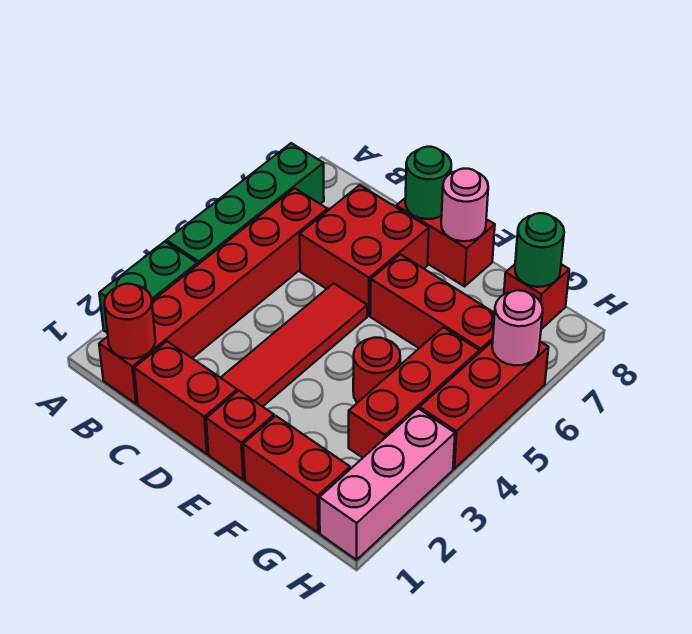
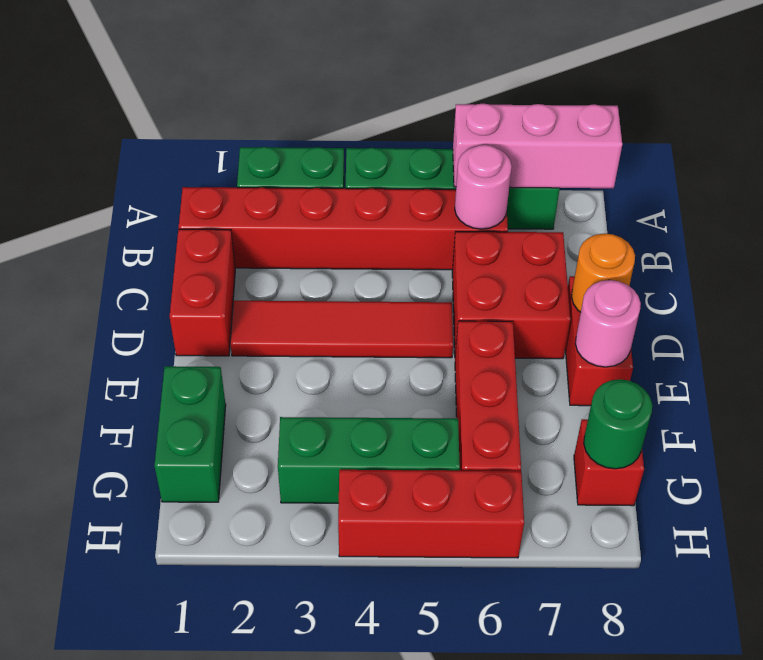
red round brick B1 level 2 -> none
green round brick D8 level 2 -> orange round brick D8 level 2
red brick E1 level 1 -> none
red brick F1:G1 level 1 -> green brick F1:G1 level 1
red round brick F4 level 1 -> none
red brick G3:G5 level 1 -> green brick G3:G5 level 1
pink brick H1:H3 level 1 -> pink brick A6:A8 level 2
pink round brick H6 level 2 -> pink round brick B6 level 2

